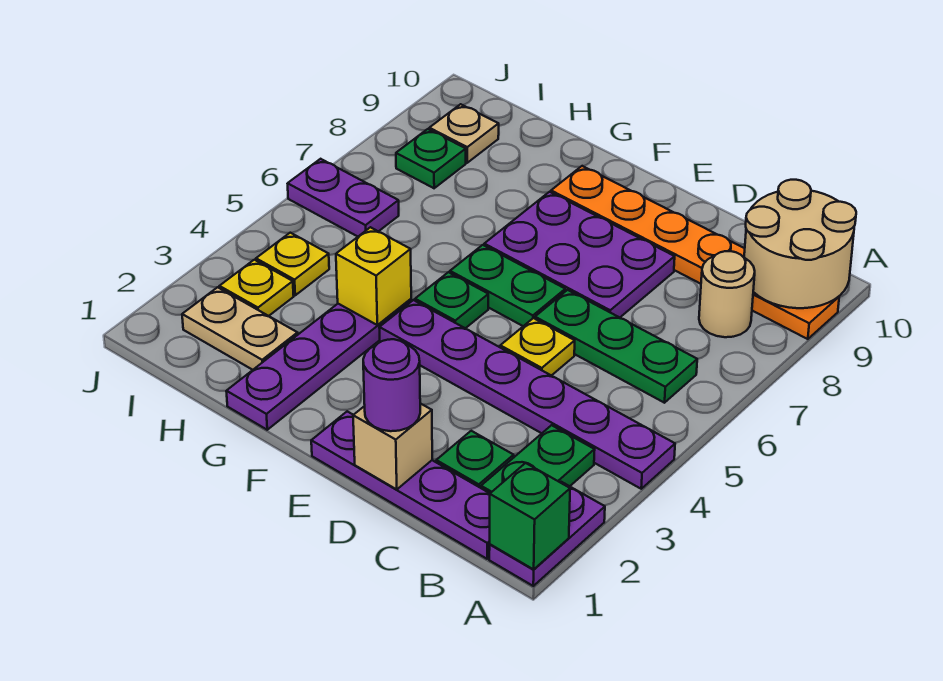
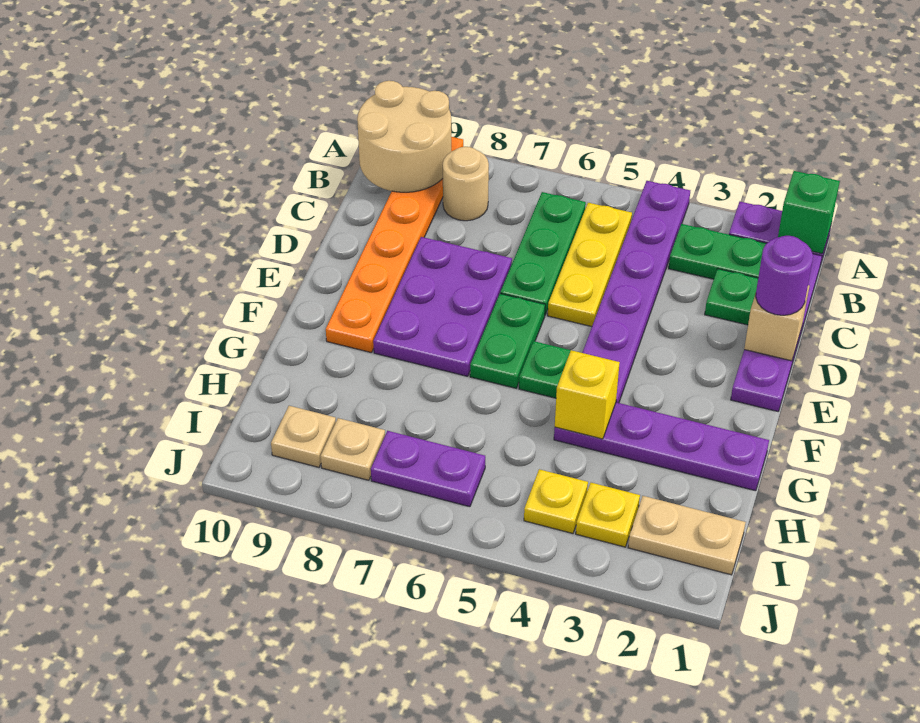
yellow plate D5 level 1 -> yellow plate B5:D5 level 1
tan plate H2:I2 level 1 -> tan plate I1:I2 level 1
purple plate I6:J6 level 1 -> purple plate I6:I7 level 1
green plate I8 level 1 -> tan plate I8 level 1

